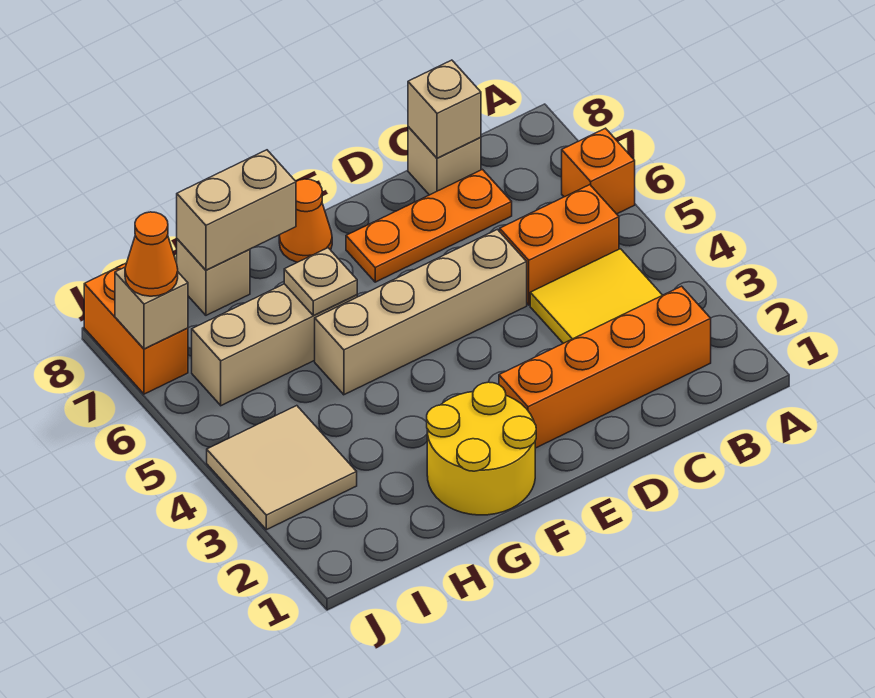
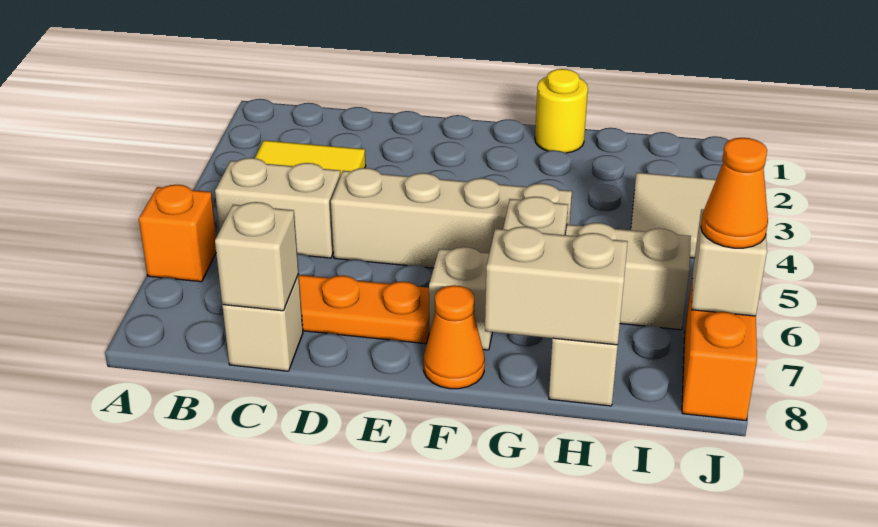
orange brick B2:E2 level 1 -> none
orange brick B5:C5 level 1 -> tan brick B5:C5 level 1
yellow round brick F1:G2 level 1 -> yellow round brick G1 level 1
none -> tan brick F7 level 1

